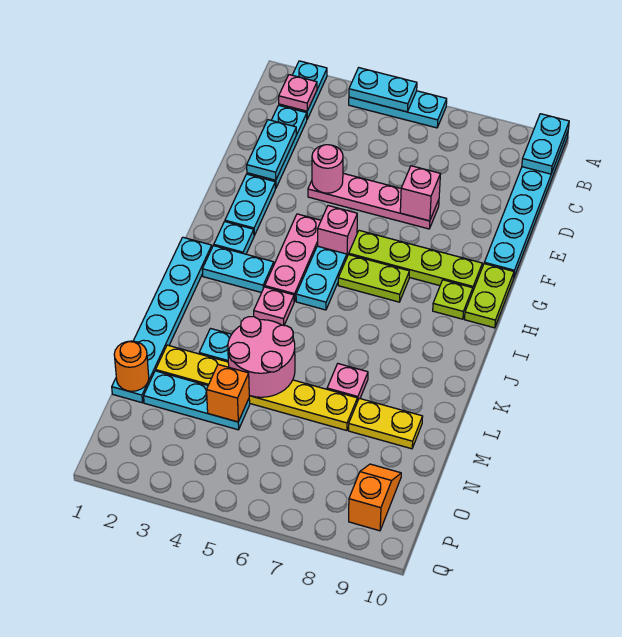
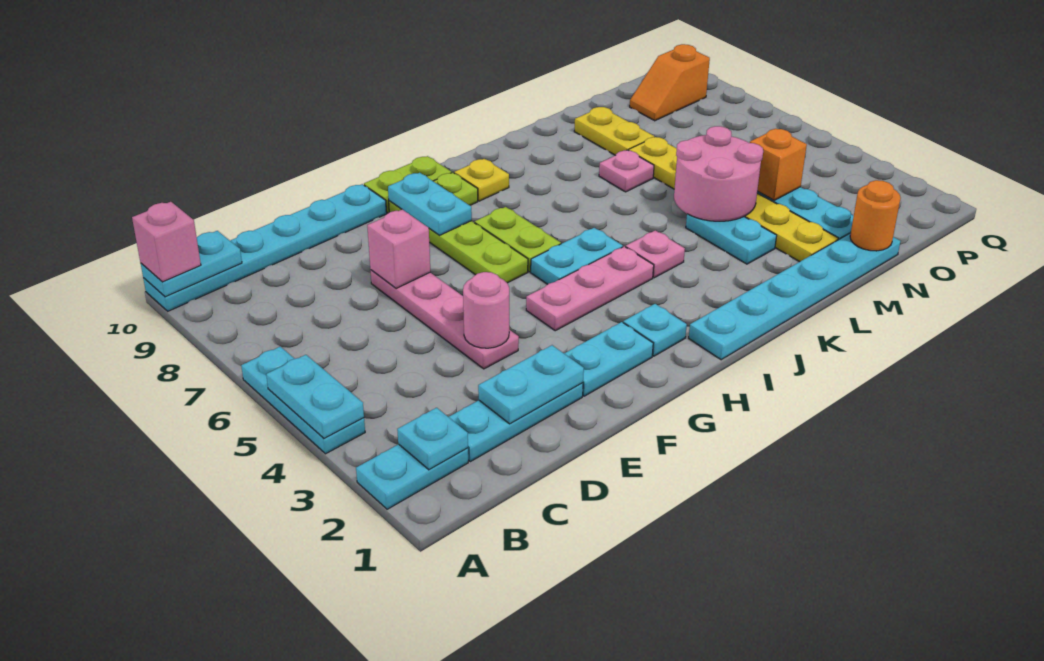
pink plate B2 level 2 -> cyan plate B2 level 2
pink brick G5 level 1 -> pink brick A10 level 3
cyan plate I2:I3 level 1 -> cyan plate G8:G9 level 2
none -> yellow plate I9 level 1

